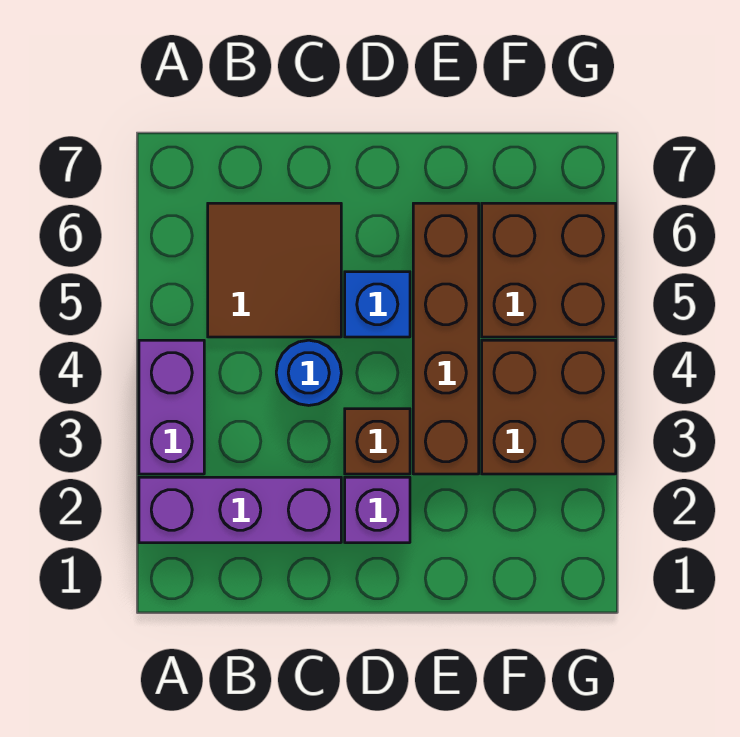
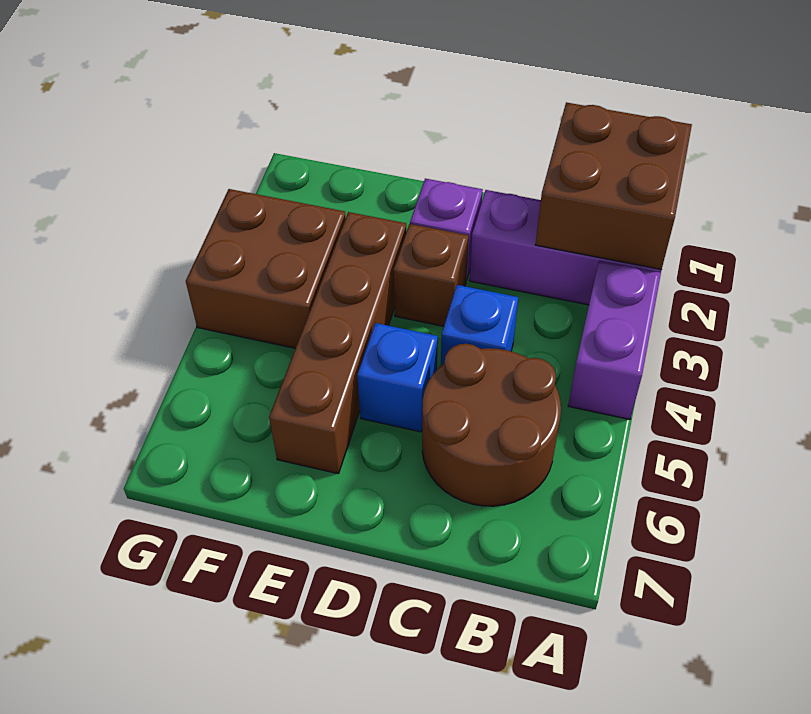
brown tile B5:C6 level 1 -> brown round brick B5:C6 level 1
blue round brick C4 level 1 -> blue brick C4 level 1
brown brick F5:G6 level 1 -> brown brick A1:B2 level 2

